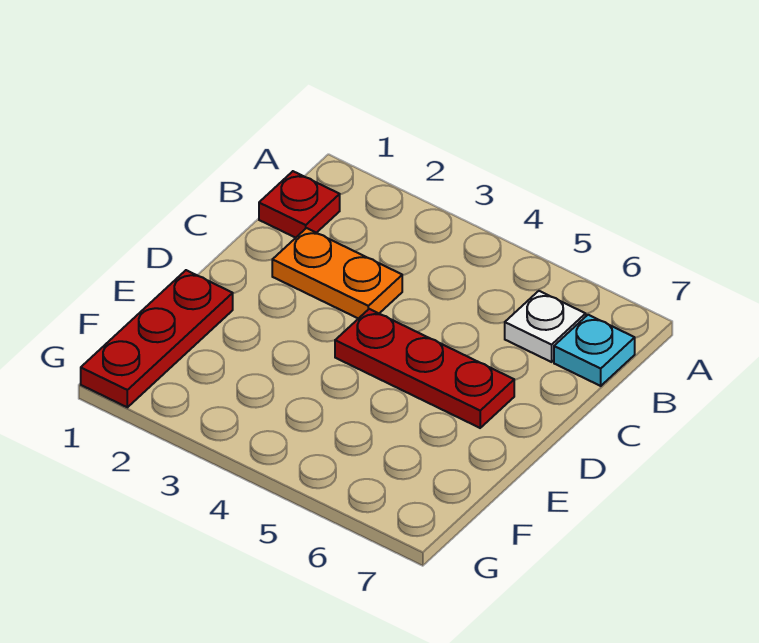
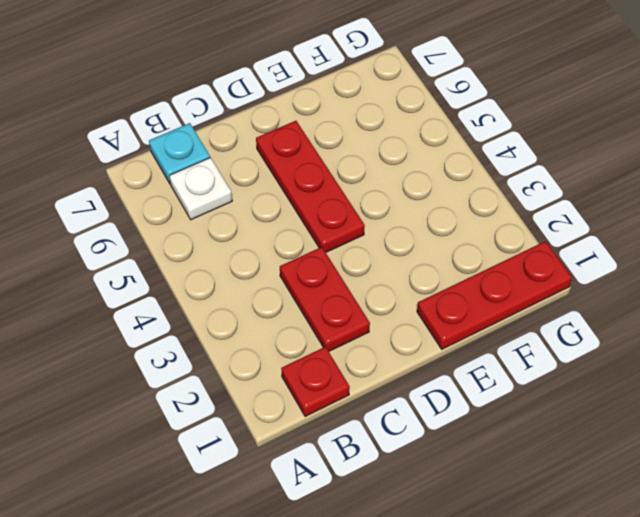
orange plate C2:C3 level 1 -> red plate C2:C3 level 1

